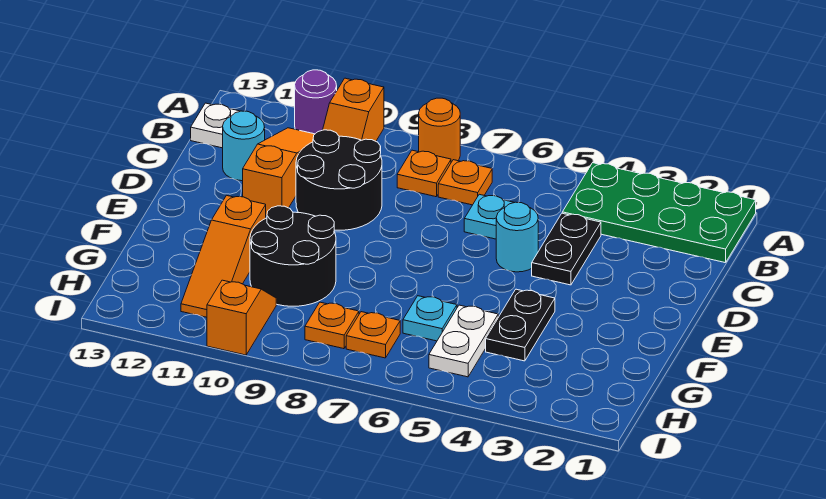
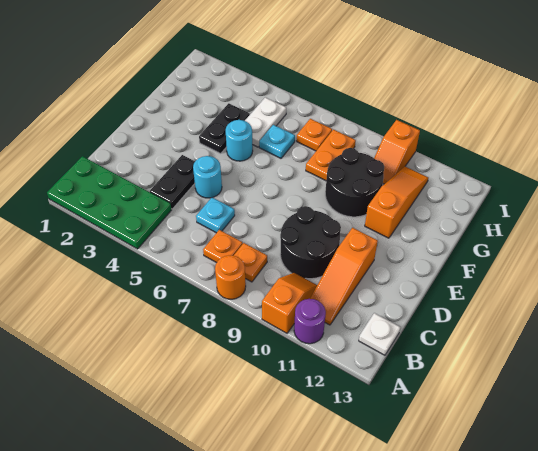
cyan round brick C12 level 1 -> cyan round brick F5 level 1
orange plate H8 level 1 -> orange plate G8:H8 level 1

